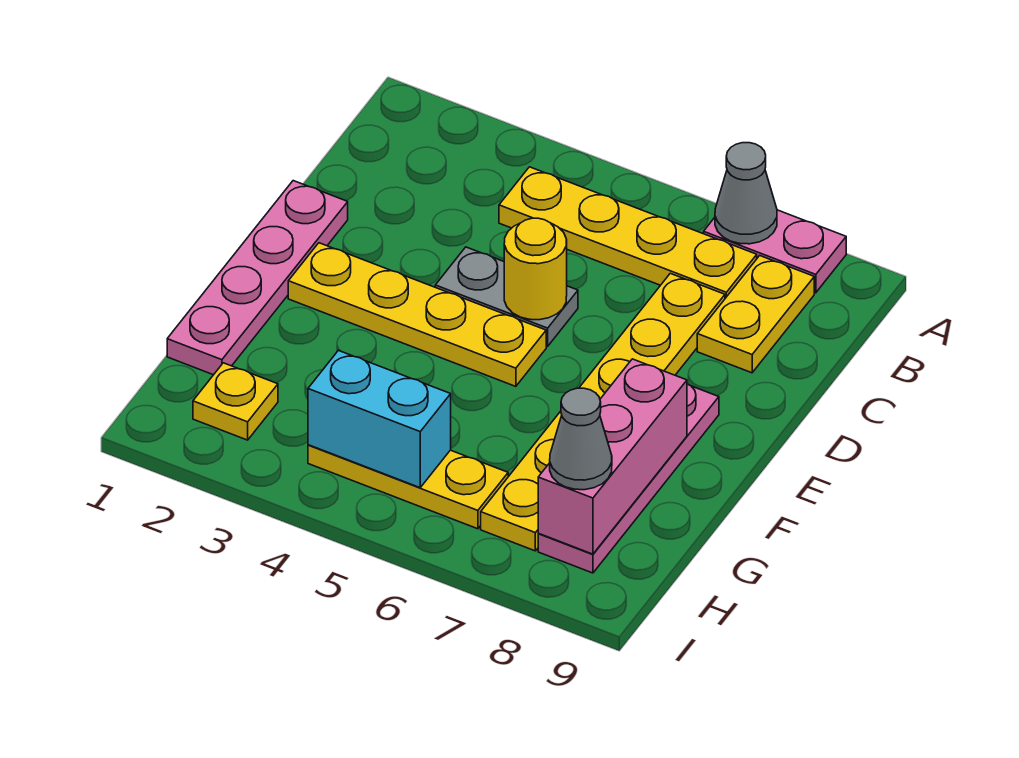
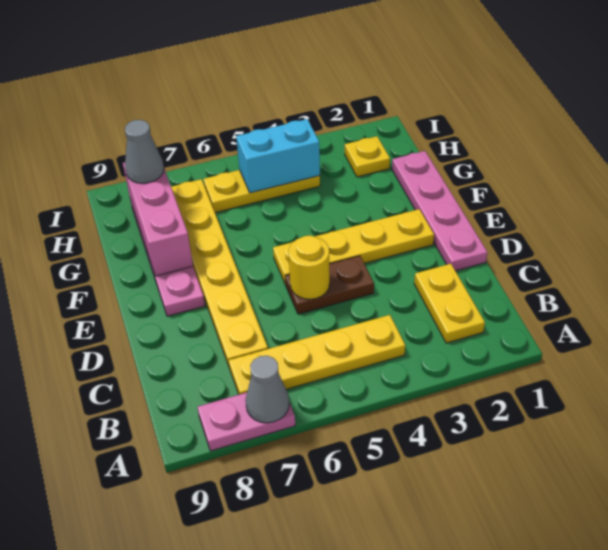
yellow plate B8:C8 level 1 -> yellow plate B2:C2 level 1
grey plate D4:D5 level 1 -> brown plate D4:D5 level 1

